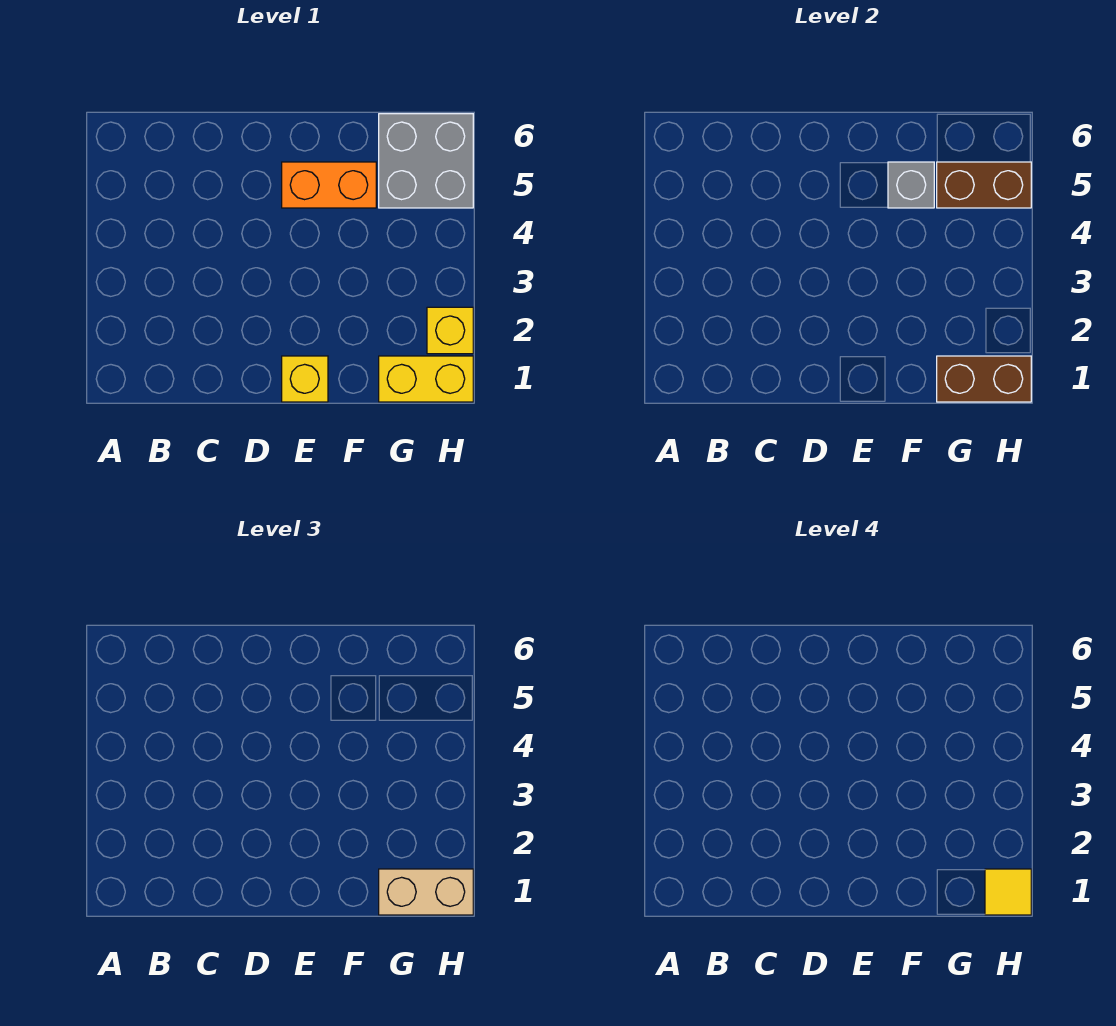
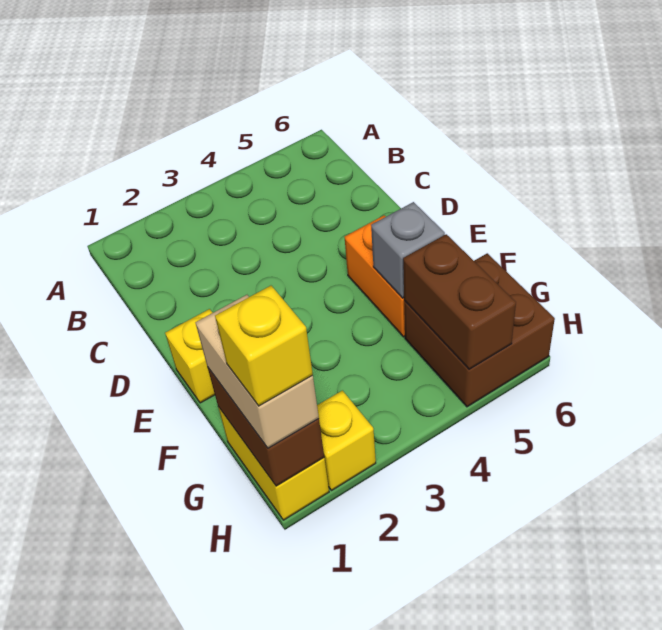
grey brick G5:H6 level 1 -> brown brick G5:H6 level 1
yellow tile H1 level 4 -> yellow brick H1 level 4

